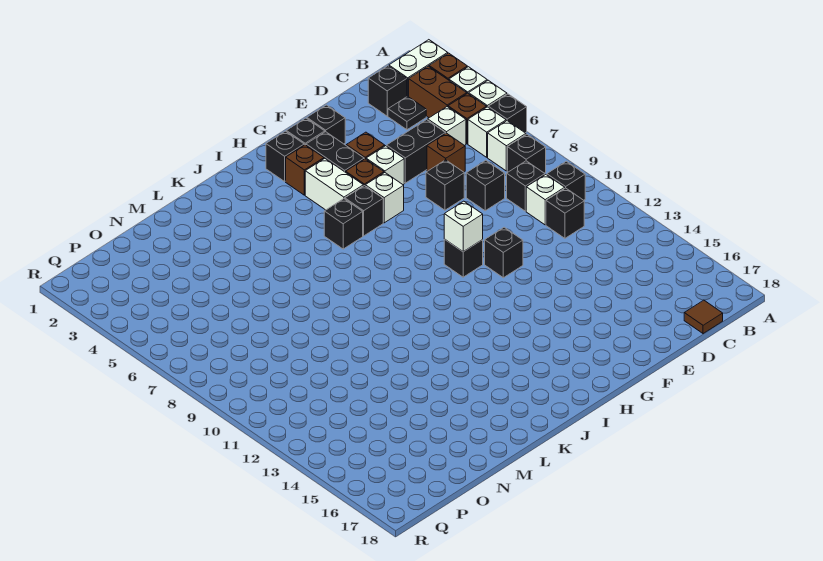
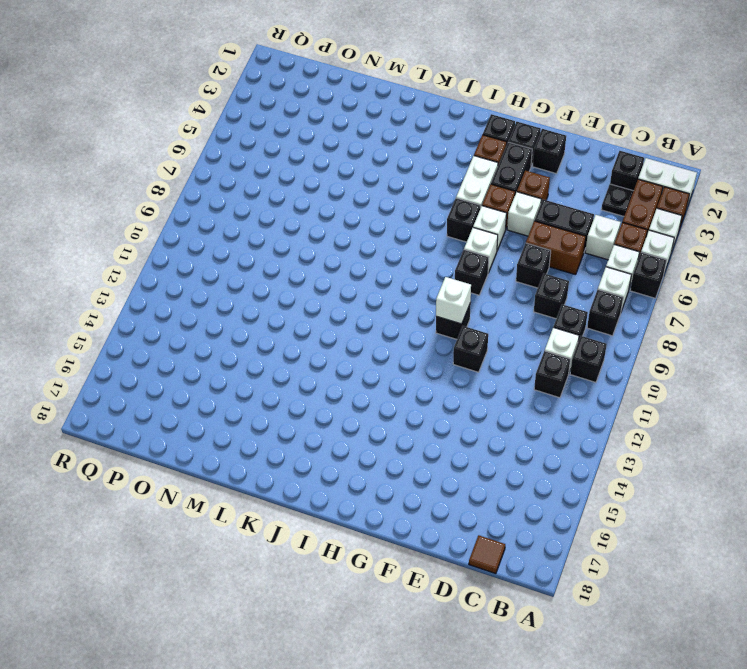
brown brick D6 level 1 -> brown brick D6:E6 level 1
none -> white brick G7 level 1
black brick I6 level 1 -> black brick G8 level 1

